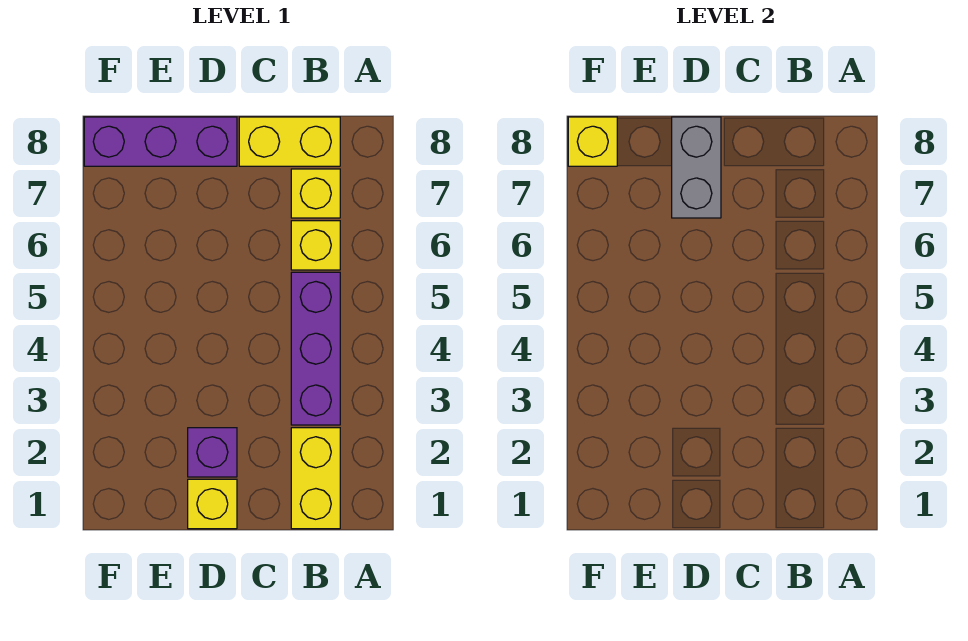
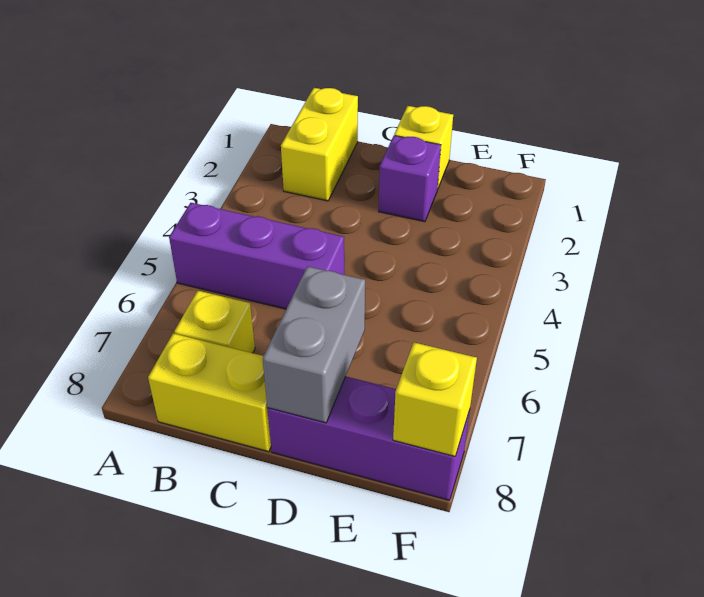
purple brick B3:B5 level 1 -> purple brick A5:C5 level 1
yellow brick B6 level 1 -> none

